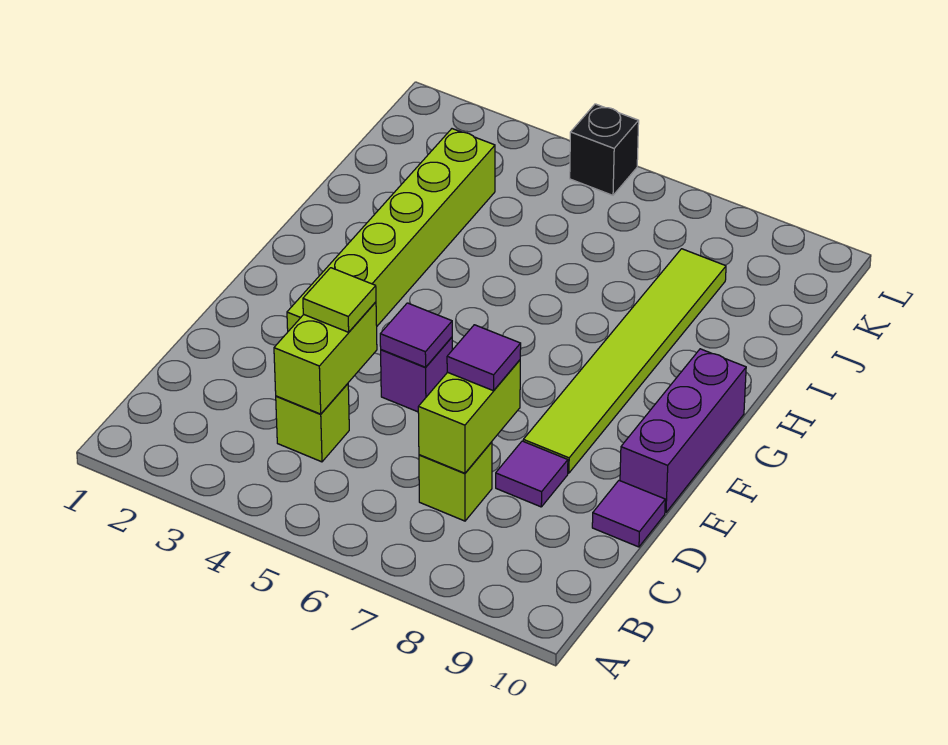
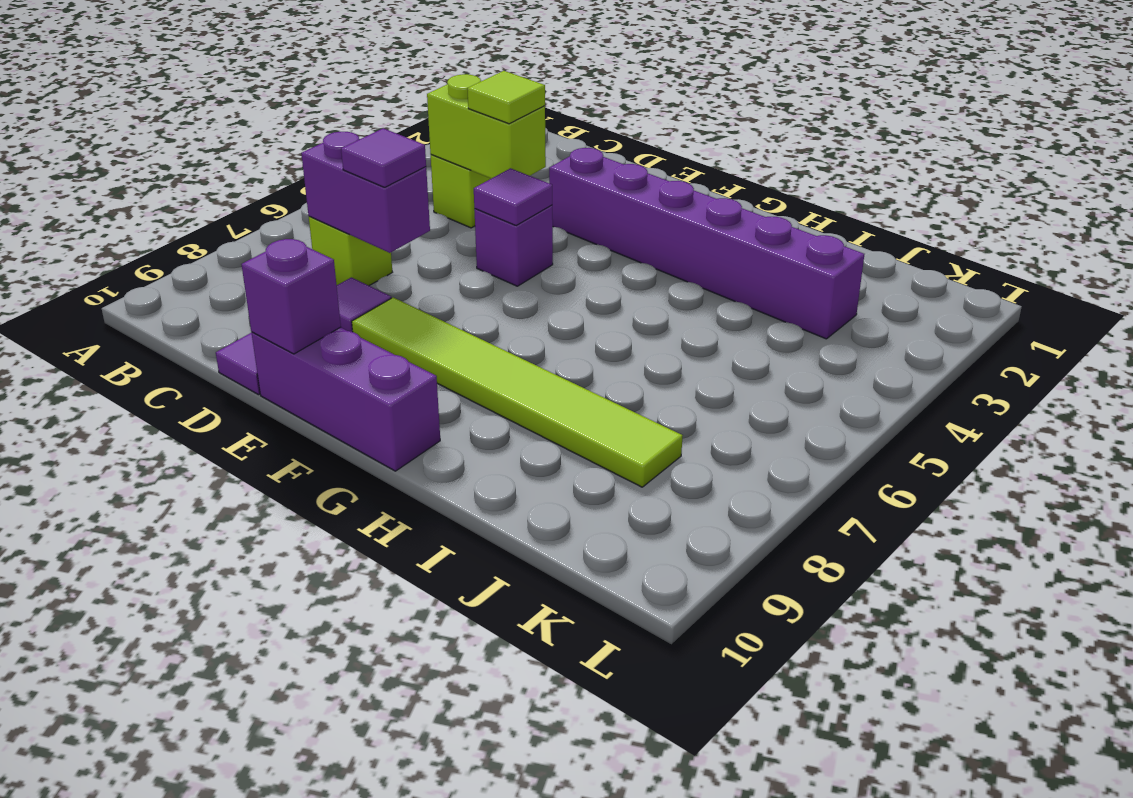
lime brick C7:D7 level 2 -> purple brick C7:D7 level 2
lime brick E3:J3 level 1 -> purple brick E3:J3 level 1
none -> purple brick E10 level 2
black brick L5 level 1 -> none

